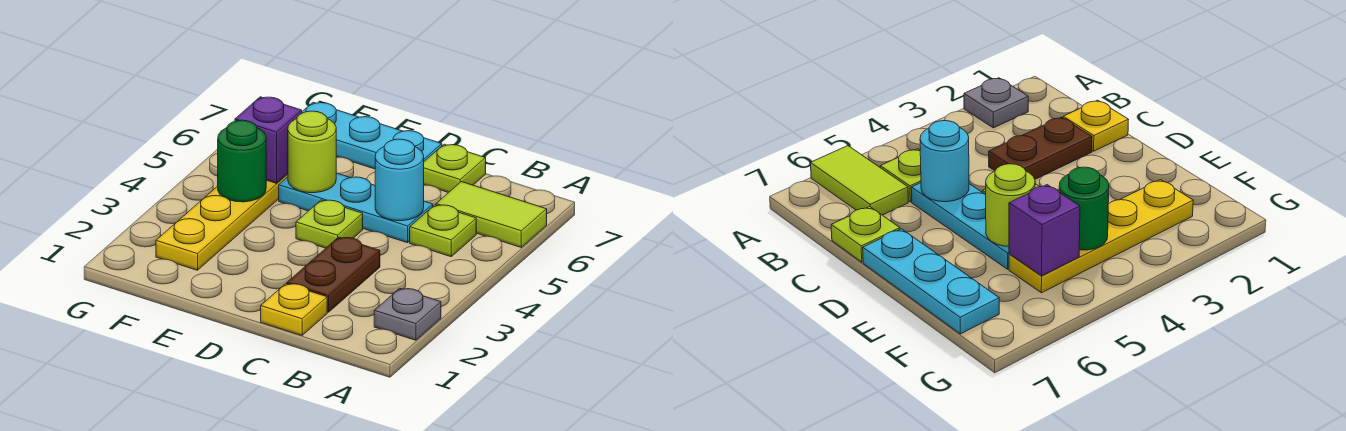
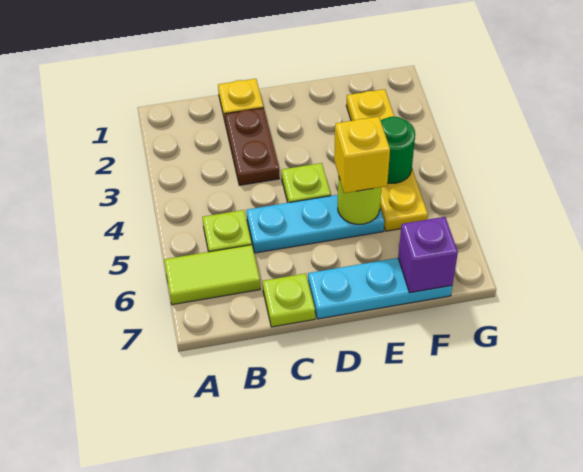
grey plate A2 level 1 -> none
cyan round brick C5 level 2 -> none
none -> yellow brick E5 level 3
purple brick F5 level 2 -> purple brick F7 level 2

